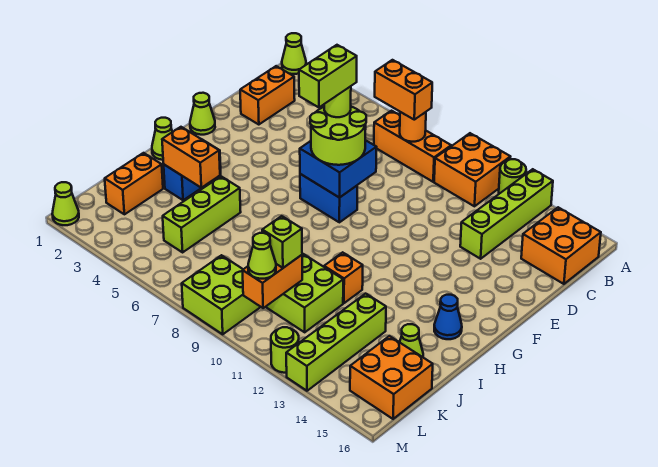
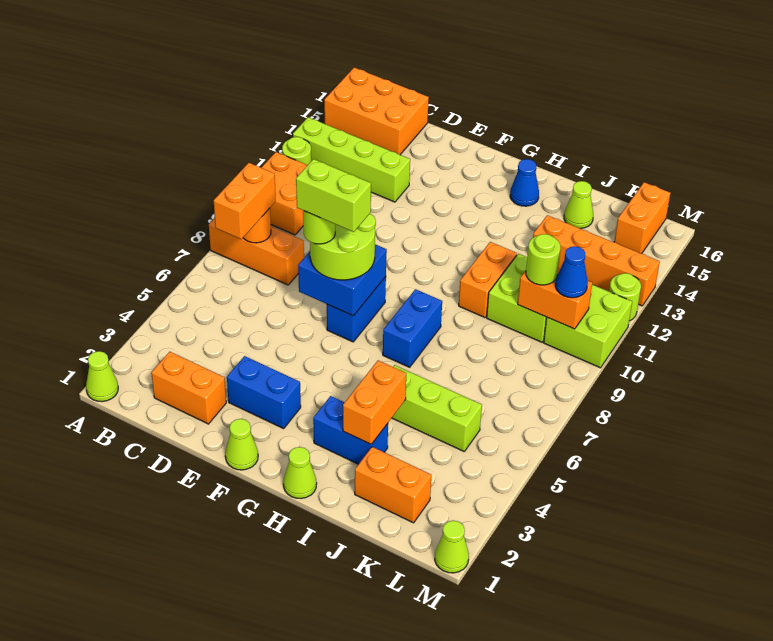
orange brick B7:B9 level 1 -> orange brick A8:C8 level 1
orange brick B15:C16 level 1 -> orange brick A15:C16 level 1
none -> blue brick E3:F3 level 1
none -> blue brick H7:H8 level 1
orange brick I11 level 1 -> orange brick I10:I11 level 1
lime brick J13:M13 level 1 -> orange brick J13:M13 level 1
lime brick K10 level 3 -> lime round brick K10 level 3
orange brick K15:L16 level 1 -> orange brick L15:L16 level 1
lime brick L8:M9 level 1 -> lime brick L10:M11 level 1
lime cone L10 level 3 -> blue cone L10 level 3

